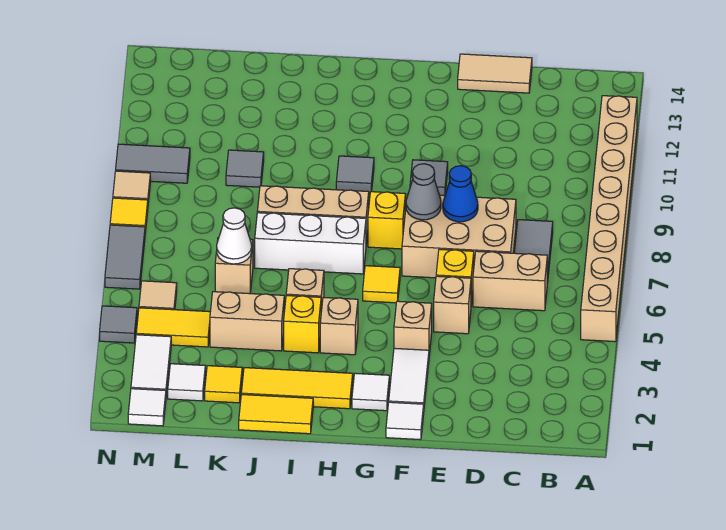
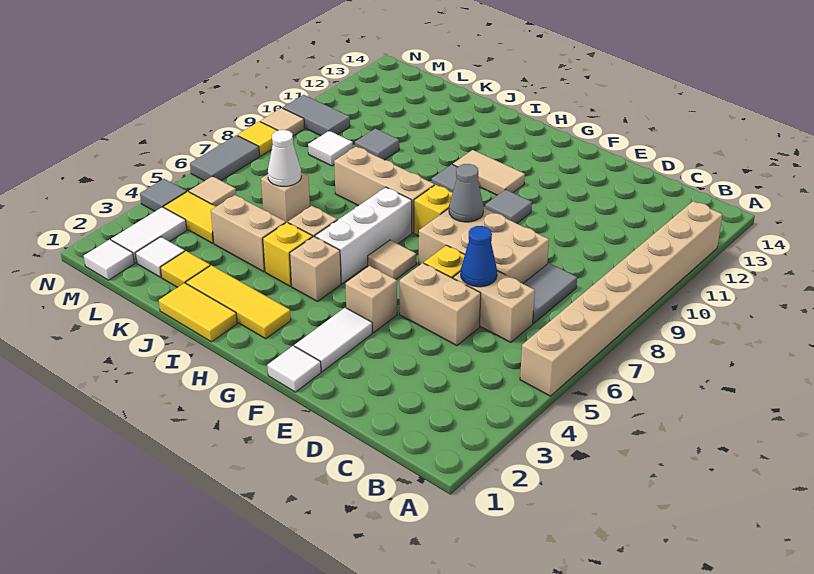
tan tile D14:E14 level 1 -> tan tile G11:H11 level 1
tan brick E5 level 1 -> tan brick D5:E5 level 1
blue cone E8 level 2 -> blue cone D6 level 2
white tile G2 level 1 -> white tile L9 level 1
yellow tile G6 level 1 -> tan tile G6 level 1
white brick H7:J7 level 1 -> white brick H5:H7 level 1

